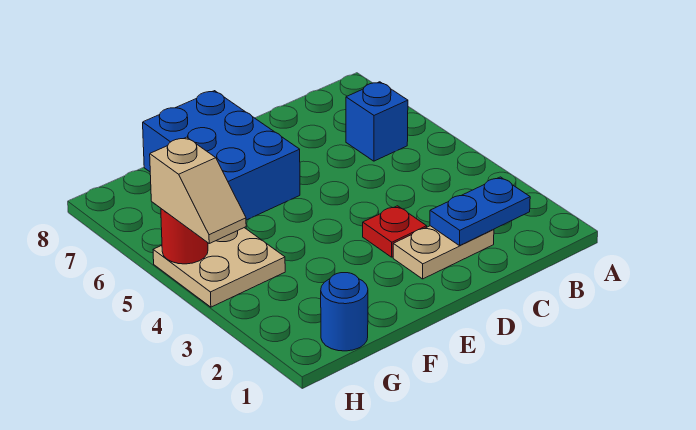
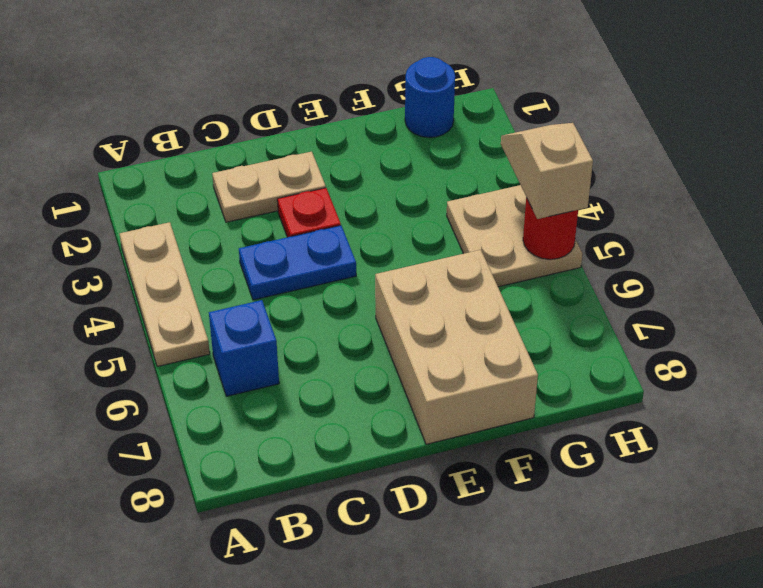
none -> tan plate A3:A5 level 1
blue plate B2:C2 level 2 -> blue plate C4:D4 level 1
blue brick E6:F8 level 1 -> tan brick E6:F8 level 1

